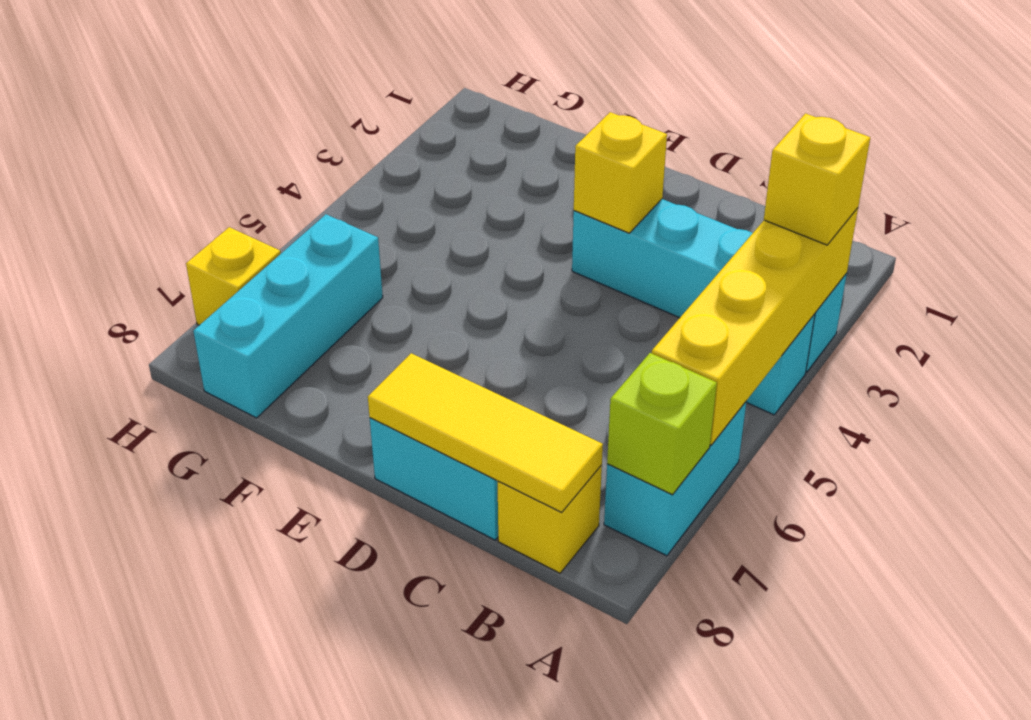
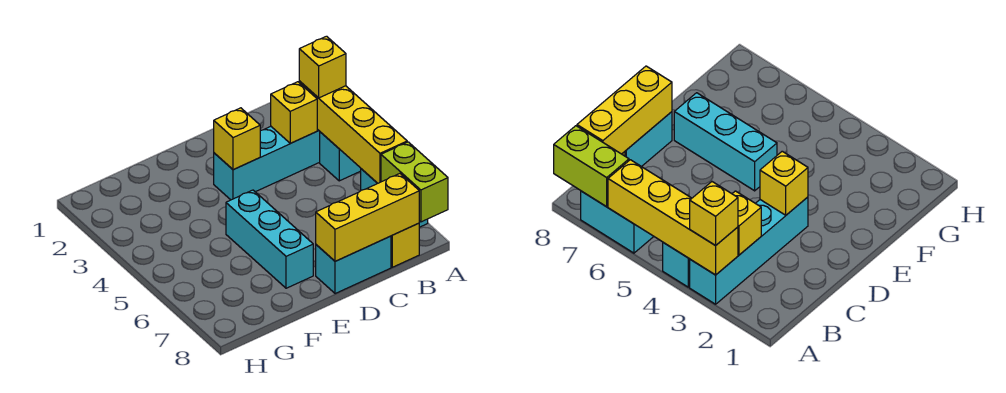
lime brick A7 level 2 -> lime brick A7:A8 level 2
yellow tile B8:D8 level 2 -> yellow brick B8:D8 level 2
cyan brick G6:G8 level 1 -> cyan brick E5:E7 level 1
yellow brick H7 level 1 -> yellow brick B3 level 2

